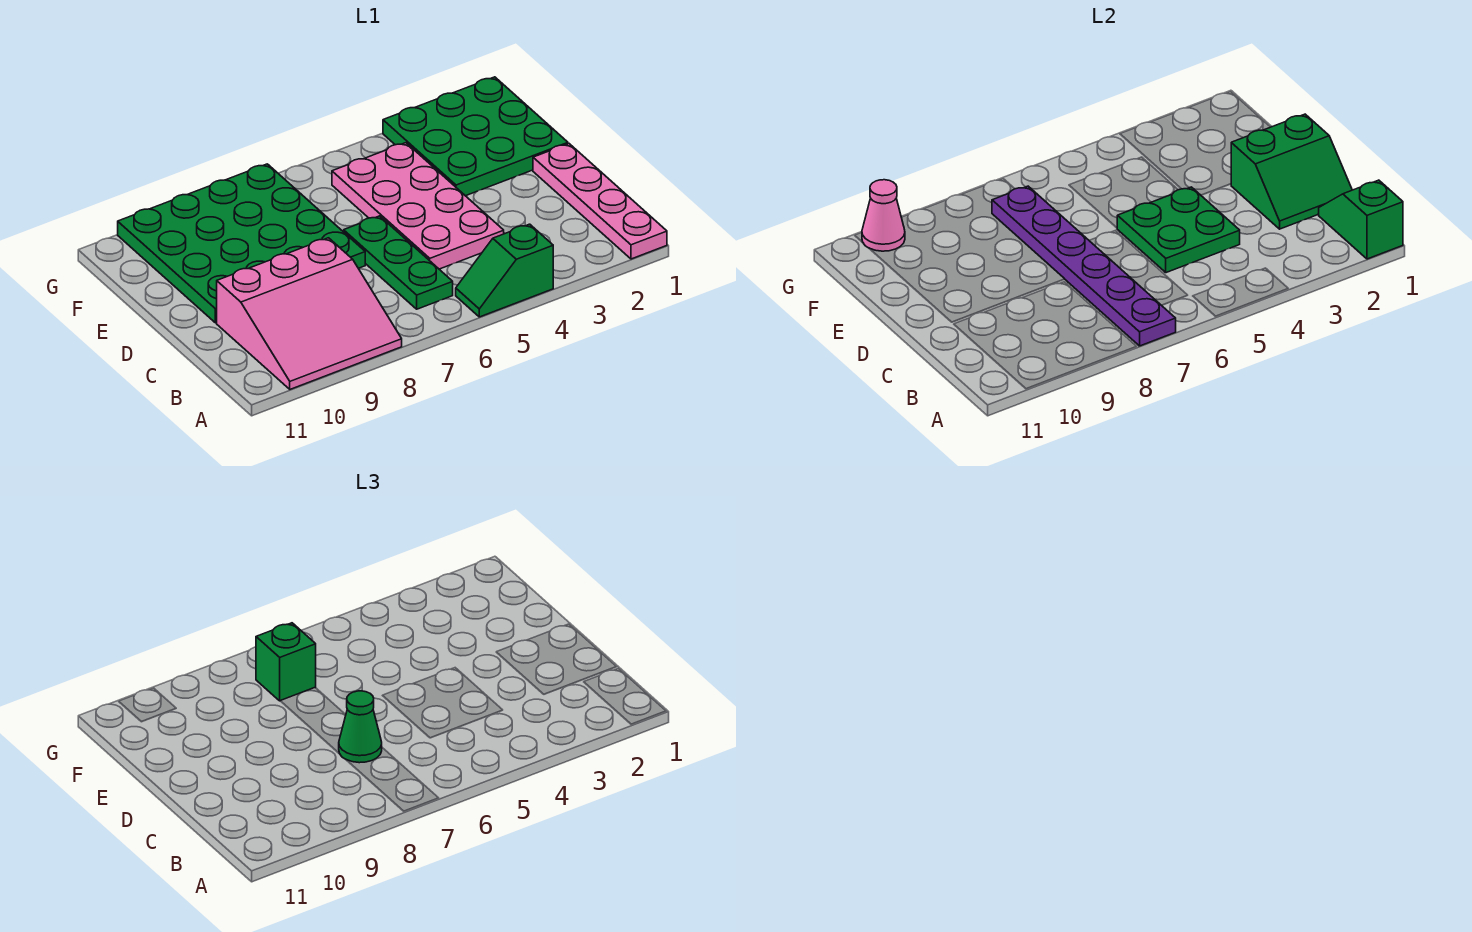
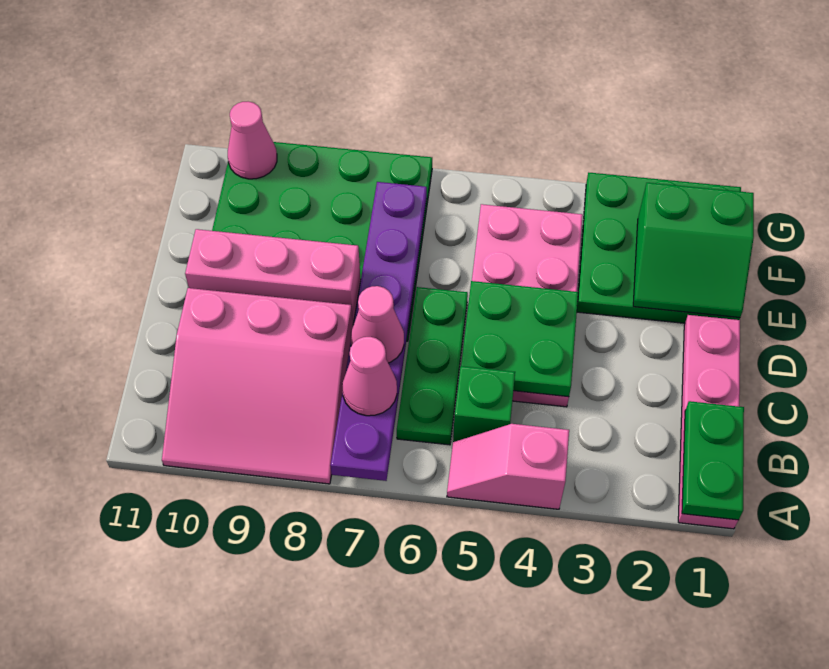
green slope A1:B1 level 2 top A -> green plate A1:B1 level 2
green slope A4:A5 level 1 top 4 -> pink slope A4:A5 level 1 top 4
none -> pink cone B7 level 3
green slope C1:D2 level 2 top D -> green slope E1:F2 level 2 top F
green cone C7 level 3 -> pink cone C7 level 3
none -> pink brick D8:D10 level 2
green brick F7 level 3 -> green brick B5 level 1

